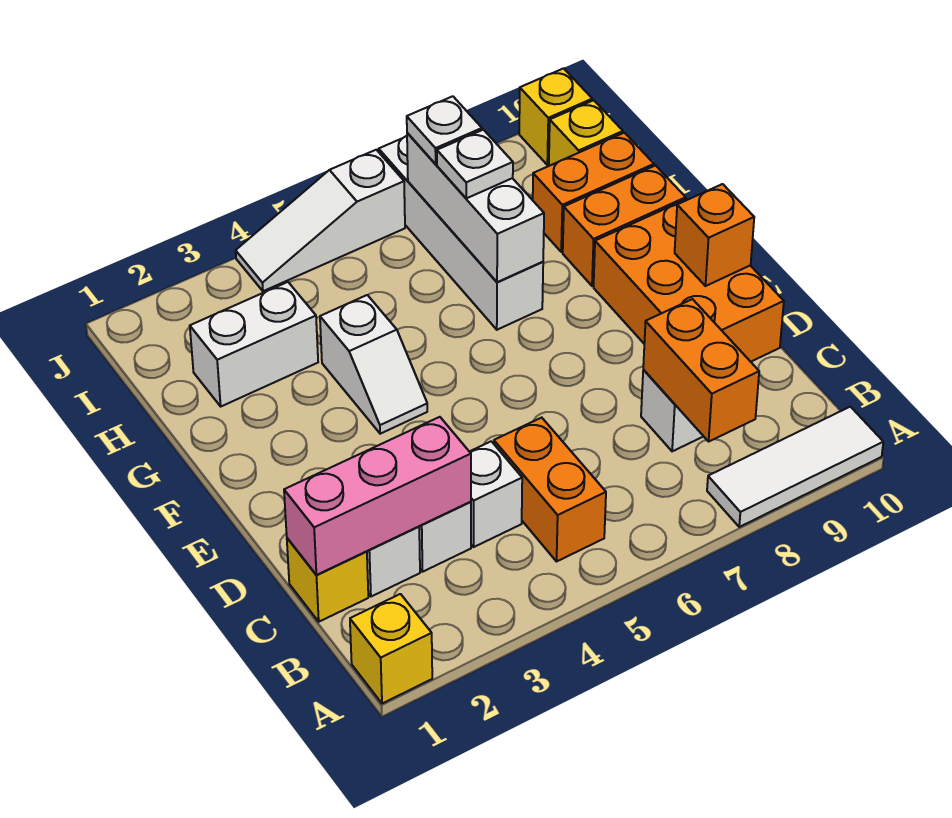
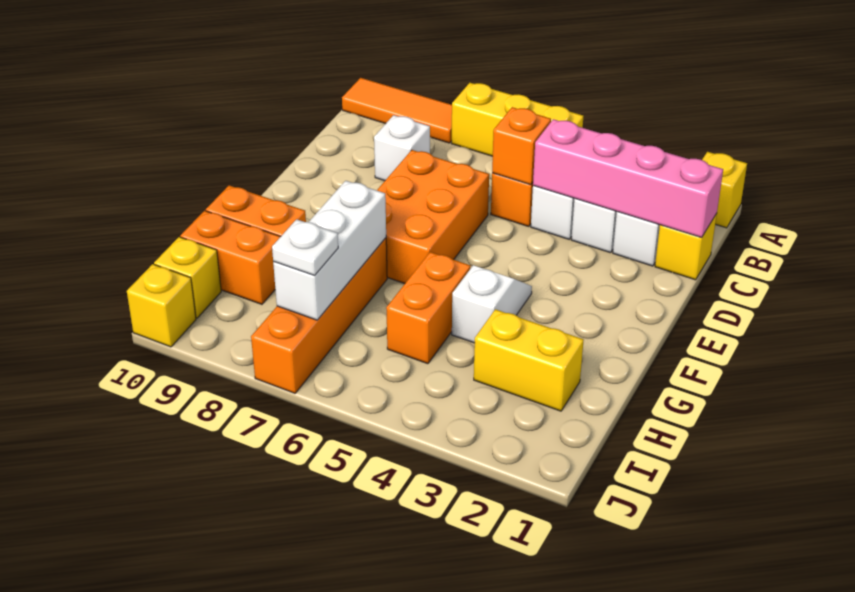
none -> yellow brick A5:A7 level 1
white tile A8:A10 level 1 -> orange tile A8:A10 level 1
orange brick B8:C8 level 2 -> orange brick G5:H5 level 1
pink brick C1:C3 level 2 -> pink brick C1:C4 level 2
orange brick D9:F10 level 1 -> orange brick D6:F7 level 1
orange brick E10 level 2 -> orange brick C5 level 2
white brick G7:J7 level 1 -> orange brick G7:J7 level 1
white brick H2:H3 level 1 -> yellow brick H2:H3 level 1
white plate H7 level 3 -> none
white slope J4:J6 level 1 top 6 -> none

